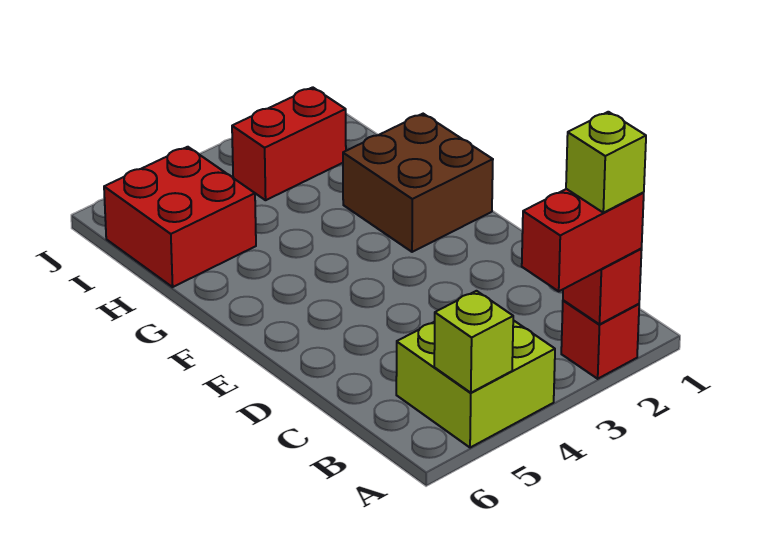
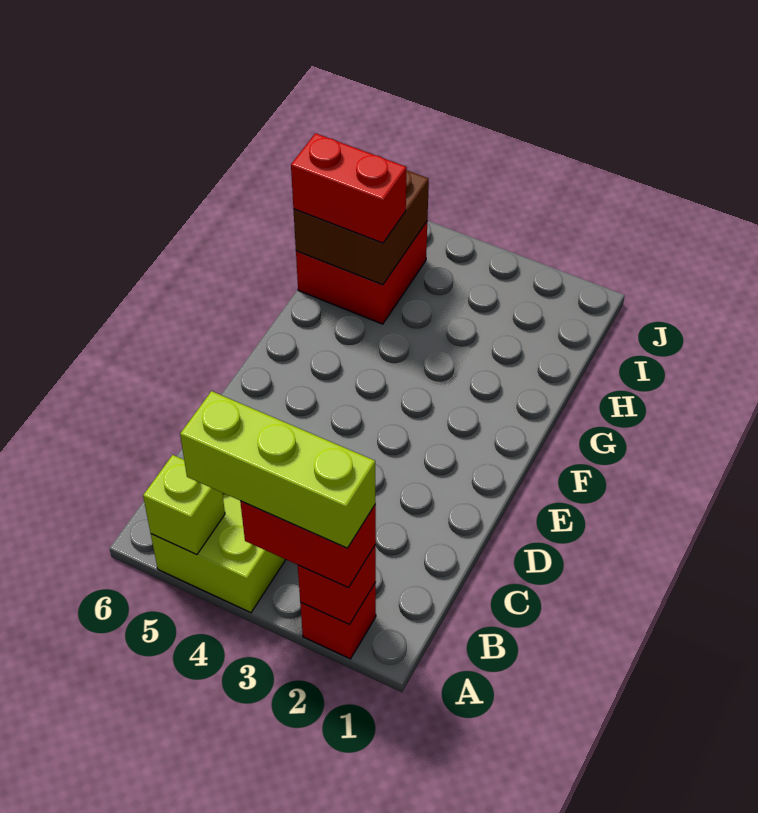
lime brick A2 level 4 -> lime brick A2:A4 level 4
brown brick F1:G2 level 1 -> brown brick H5:I6 level 2
red brick I2:I3 level 1 -> red brick H5:H6 level 3

